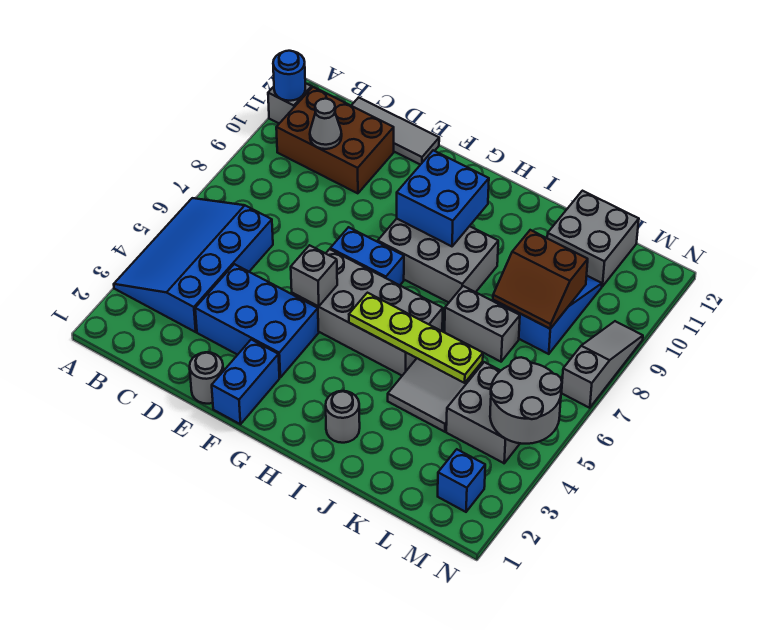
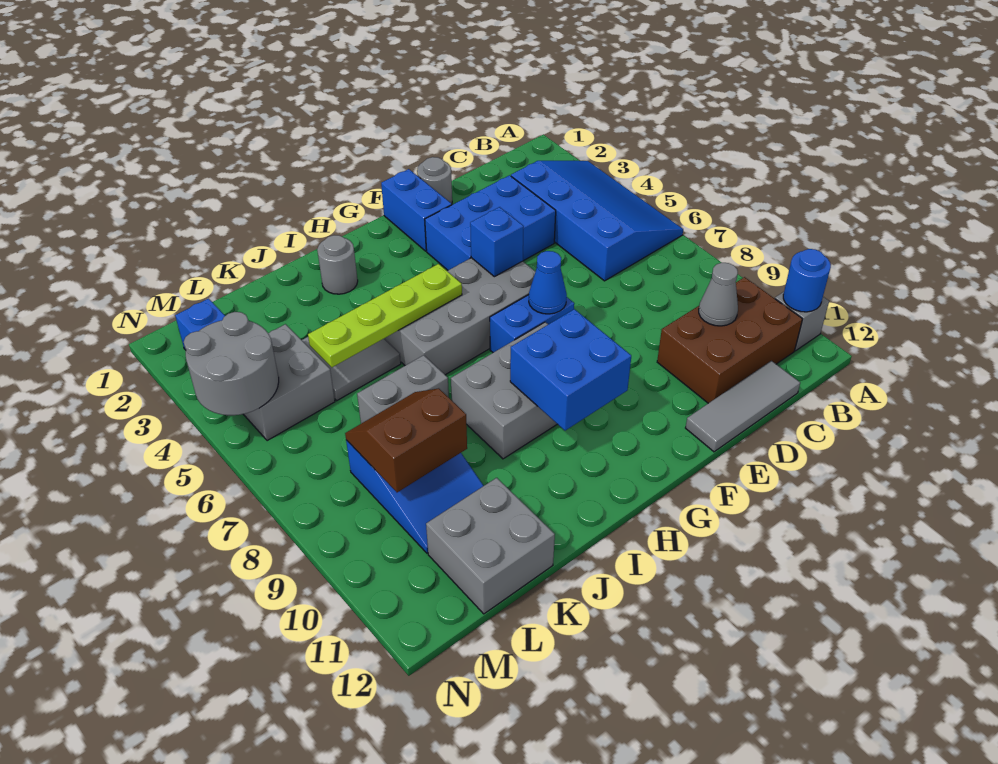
grey brick F5 level 2 -> blue brick F5 level 2
none -> blue cone F7 level 2
grey slope N7:N9 level 1 top 7 -> none

